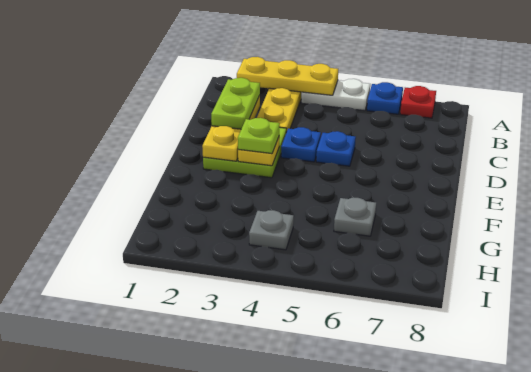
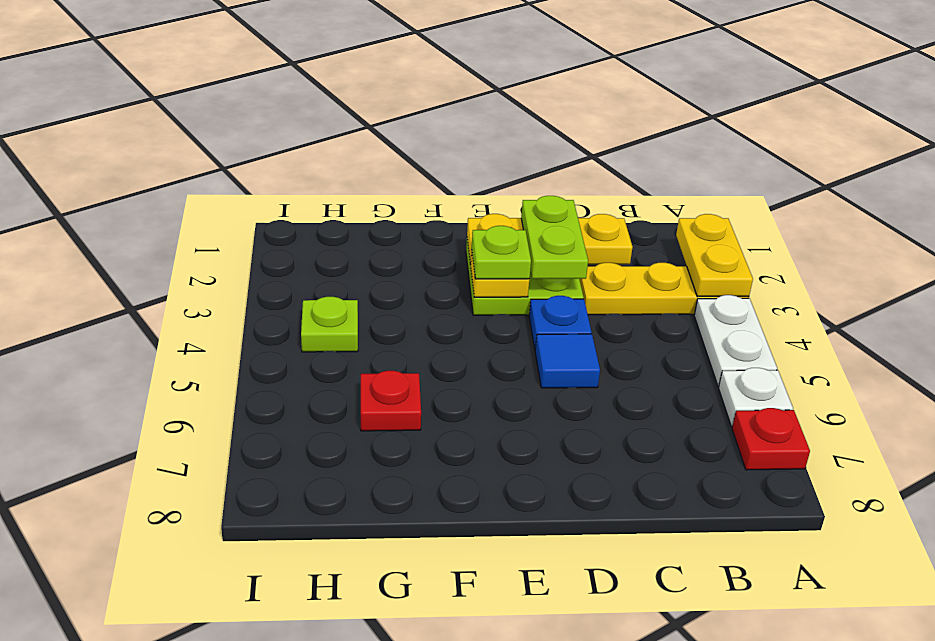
yellow plate A2:A4 level 2 -> yellow plate A2:A3 level 2
blue plate A6 level 1 -> white plate A6 level 1
lime plate C2:D2 level 3 -> lime plate D2:D3 level 3
blue plate D5 level 1 -> blue tile D5 level 1
grey plate G6 level 1 -> red plate G6 level 1
grey plate H4 level 1 -> lime plate H4 level 1

